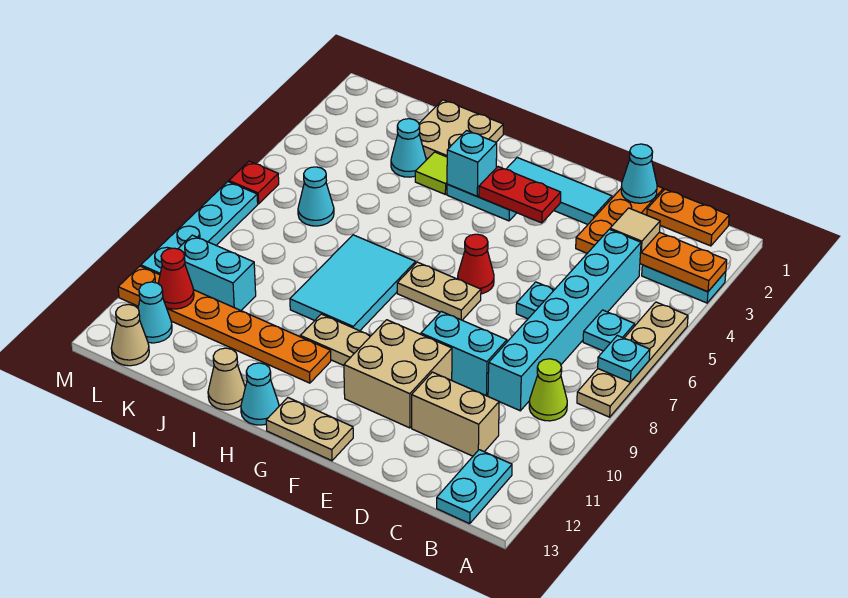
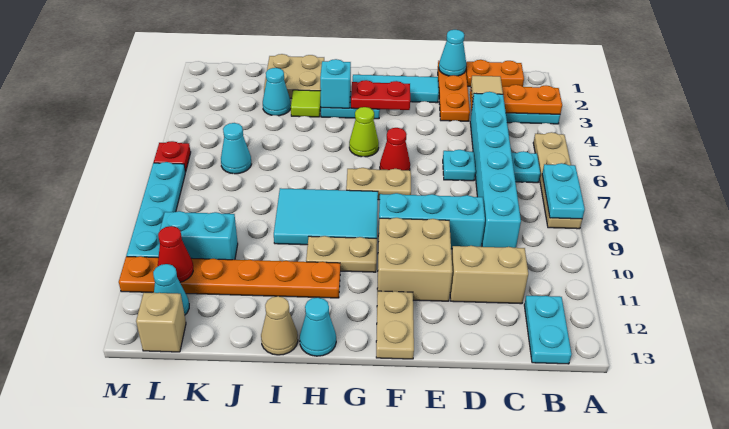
cyan plate A7 level 2 -> cyan plate A7:A8 level 2
lime cone B9 level 1 -> lime cone G5 level 1
cyan brick D9:E9 level 1 -> cyan brick D9:F9 level 1
tan plate F13:G13 level 1 -> tan plate F12:F13 level 1
cyan tile H7:I9 level 1 -> cyan tile G8:I9 level 1
tan cone L13 level 1 -> tan brick L13 level 1

